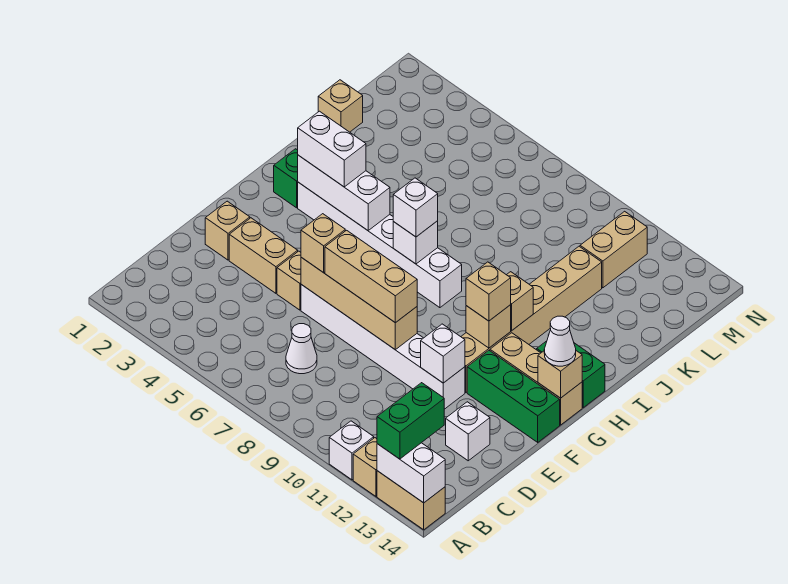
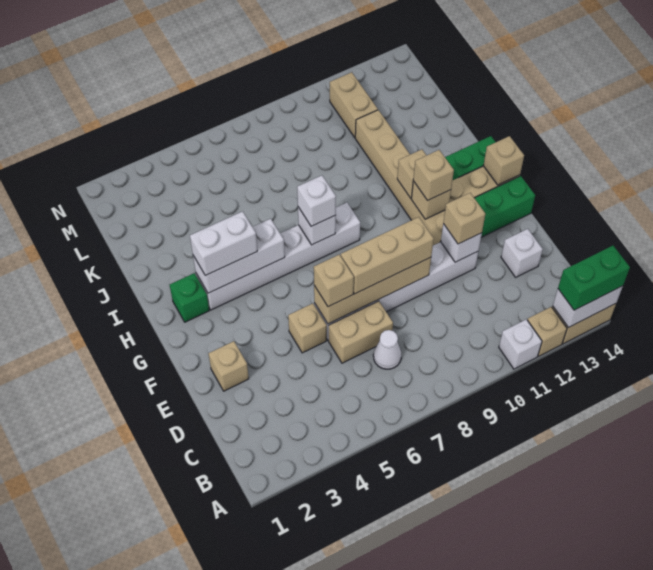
green brick A13:B13 level 3 -> green brick A13:A14 level 3
tan brick E3:E4 level 1 -> tan brick D6:D7 level 1
white cone G14 level 3 -> none
tan brick K1 level 1 -> tan brick E11 level 3

